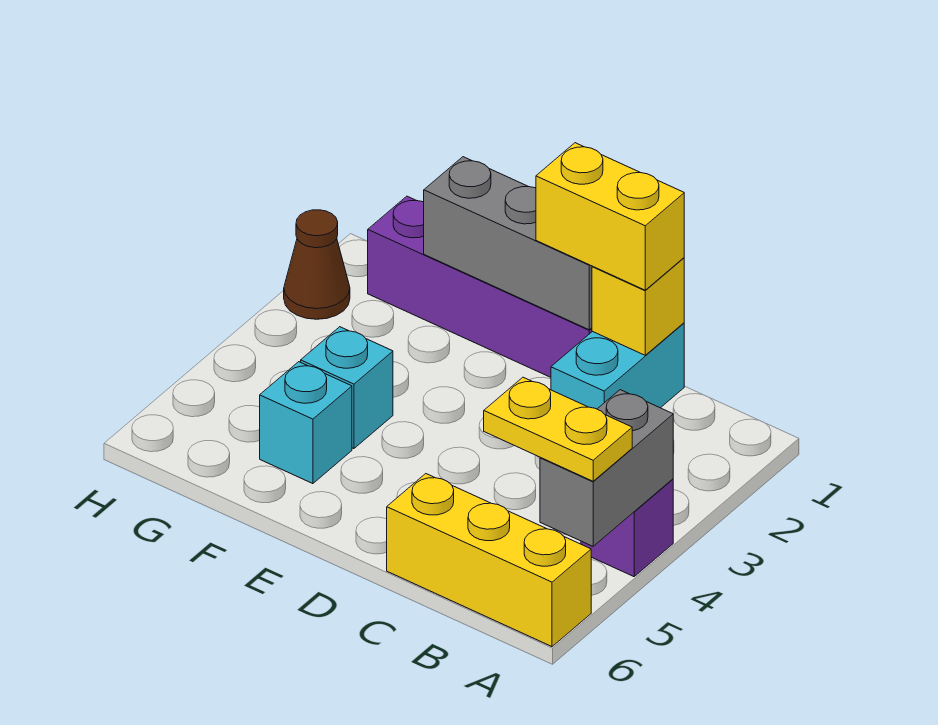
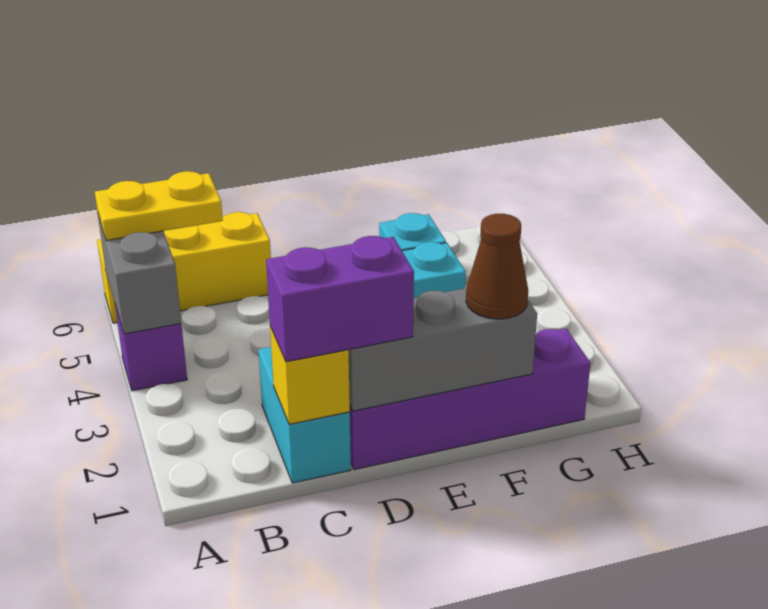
yellow brick C1:D1 level 3 -> purple brick C1:D1 level 3
brown cone H2 level 1 -> brown cone F1 level 3

